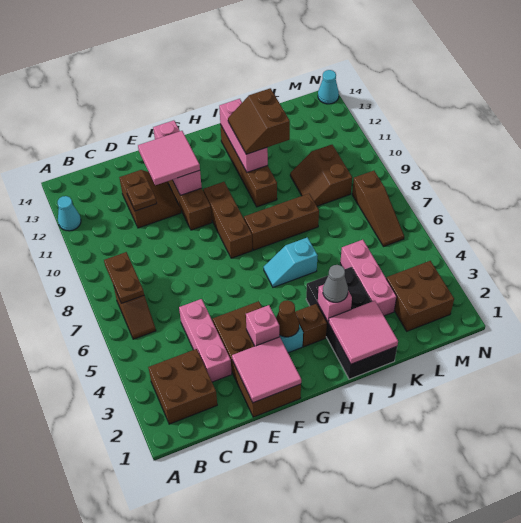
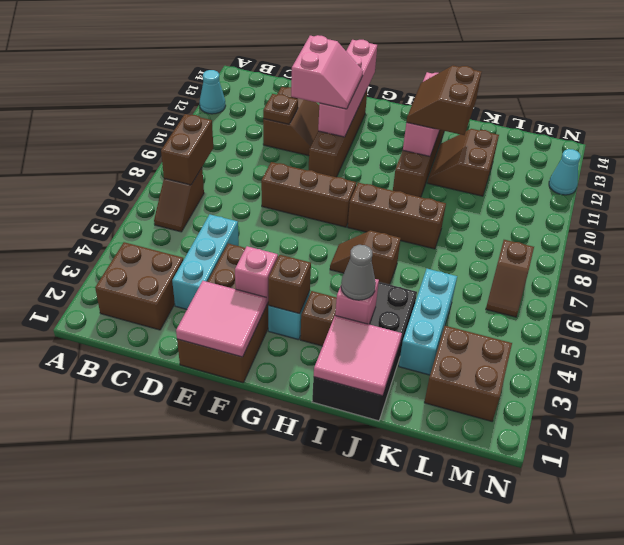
brown plate B7:B8 level 2 -> brown brick B7:B8 level 2
pink brick D3:D5 level 1 -> cyan brick D3:D5 level 1
pink tile E11:F12 level 3 -> pink slope E11:F12 level 3 top E
pink brick F11:F13 level 2 -> pink brick F11:F14 level 2
brown cone G3 level 2 -> brown brick G3 level 2
brown brick G8:G10 level 1 -> brown brick E8:G8 level 1
cyan slope H6:I6 level 1 top I -> brown slope H6:I6 level 1 top I
pink brick K3:K5 level 1 -> cyan brick K3:K5 level 1
brown slope K9:L10 level 1 top L -> brown slope J11:K12 level 1 top K
brown slope M6:M8 level 1 top 8 -> brown slope M6:M7 level 1 top 7
cyan cone N14 level 1 -> cyan cone N12 level 1

